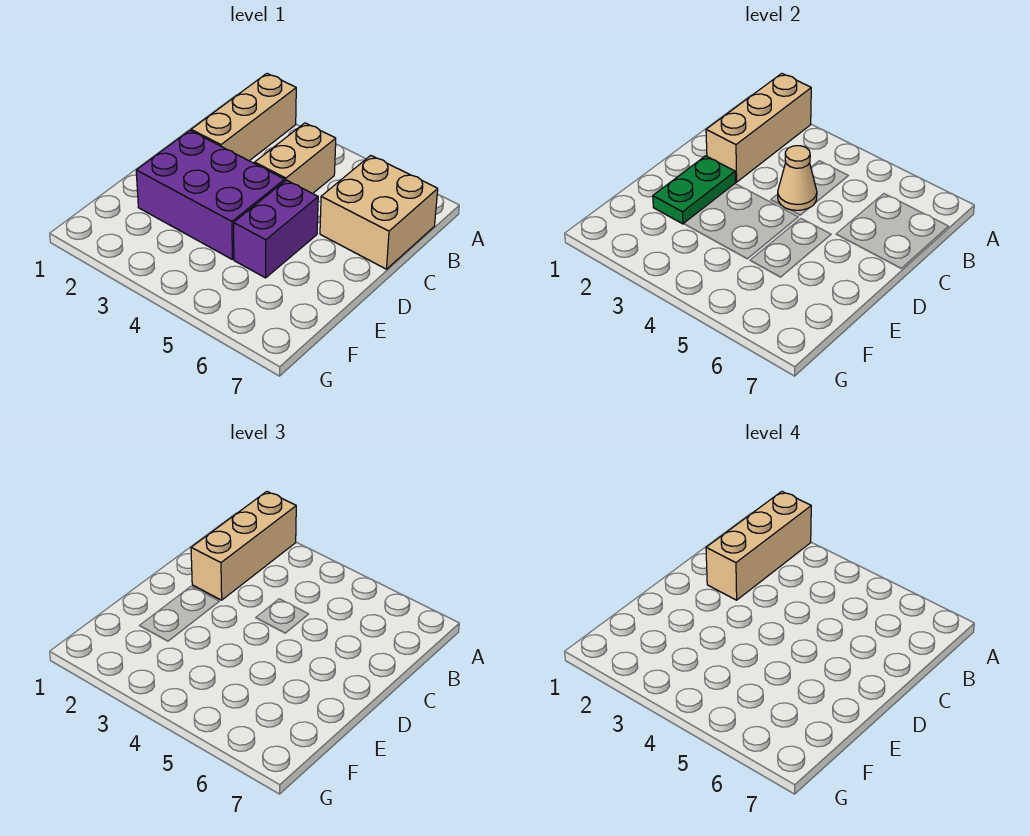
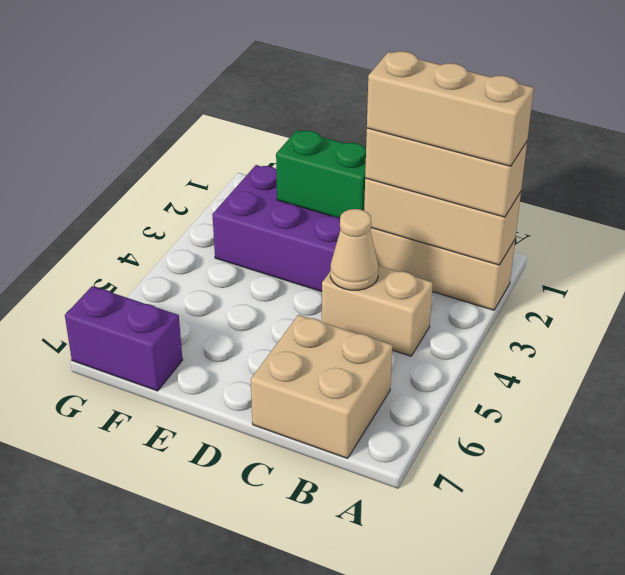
purple brick D2:E4 level 1 -> purple brick D2:F3 level 1
green plate D2:E2 level 2 -> green brick D2:E2 level 2
purple brick D5:E5 level 1 -> purple brick F7:G7 level 1

